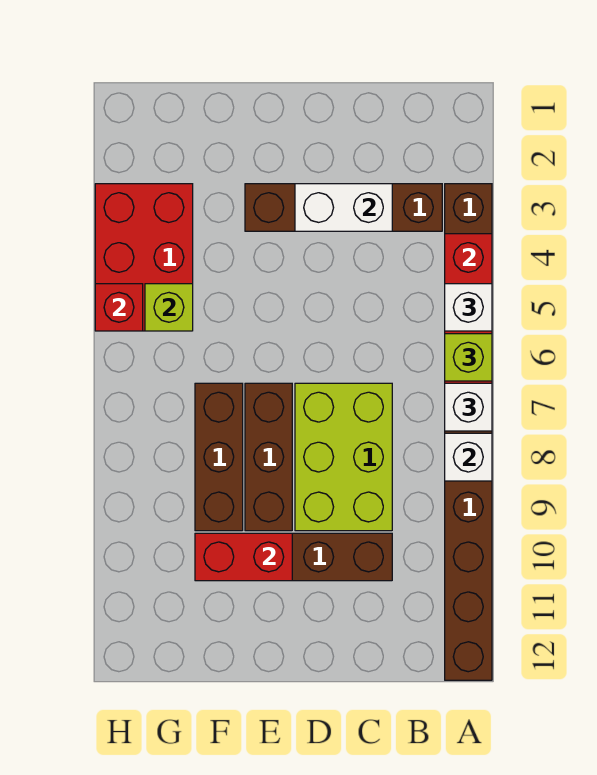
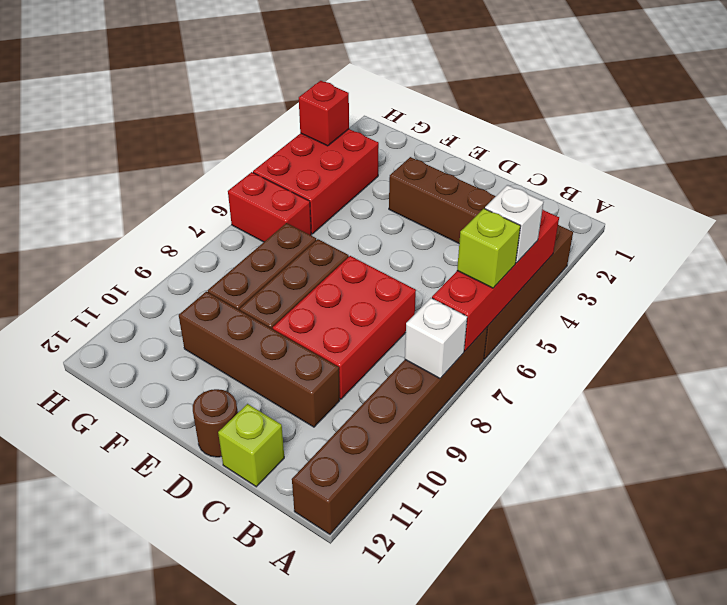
white brick A7 level 3 -> none
white brick C3:D3 level 2 -> none
lime brick C7:D9 level 1 -> red brick C7:D9 level 1
none -> brown round brick D12 level 1
red brick E10:F10 level 2 -> red brick G6:H6 level 1
lime brick G5 level 2 -> lime brick C12 level 1
red brick H5 level 2 -> red brick H3 level 2

